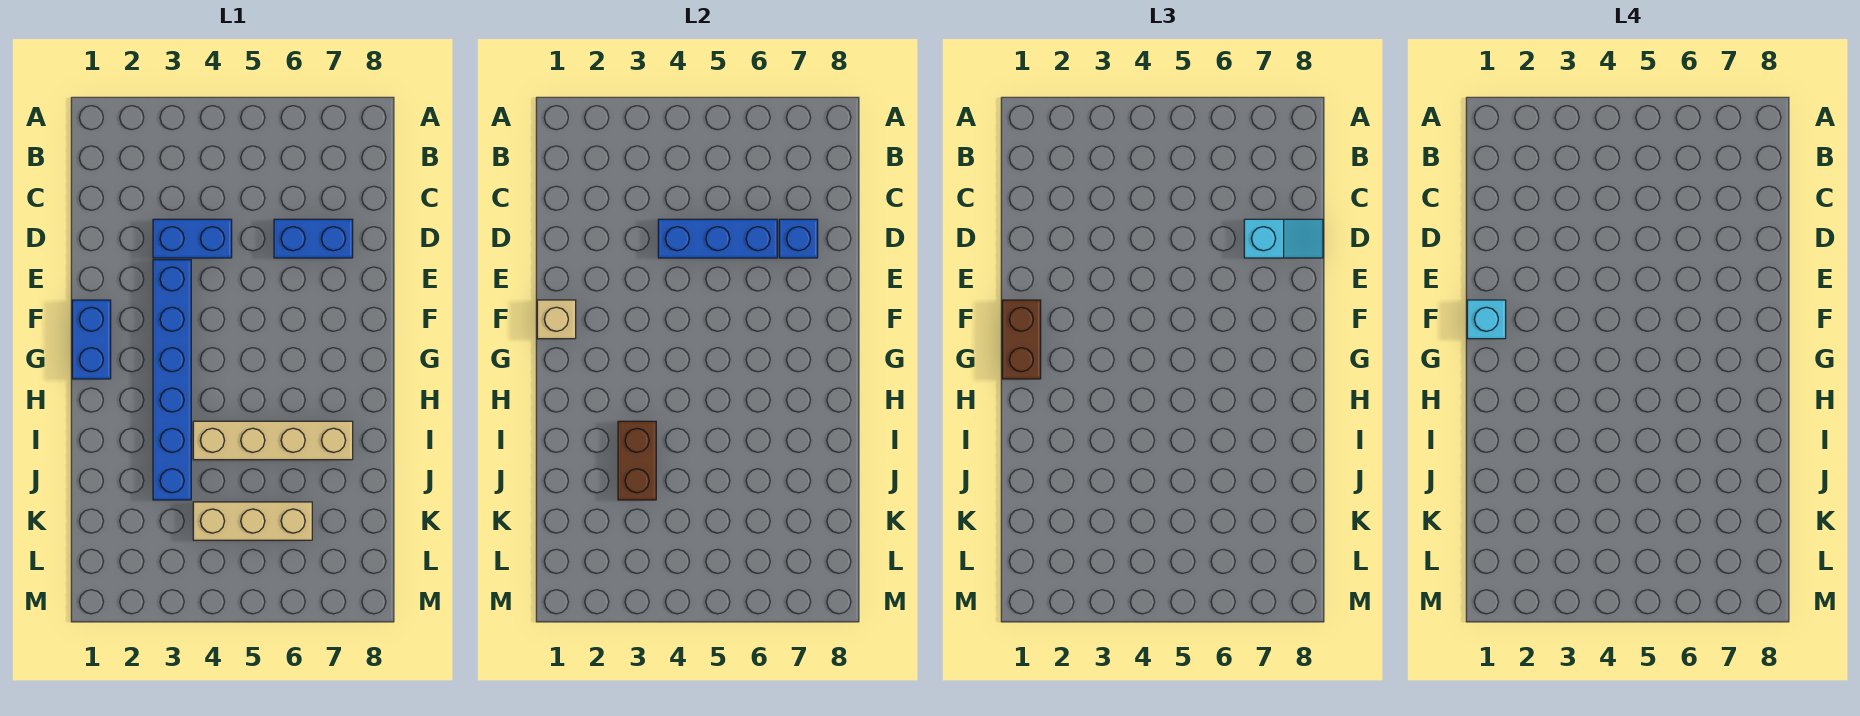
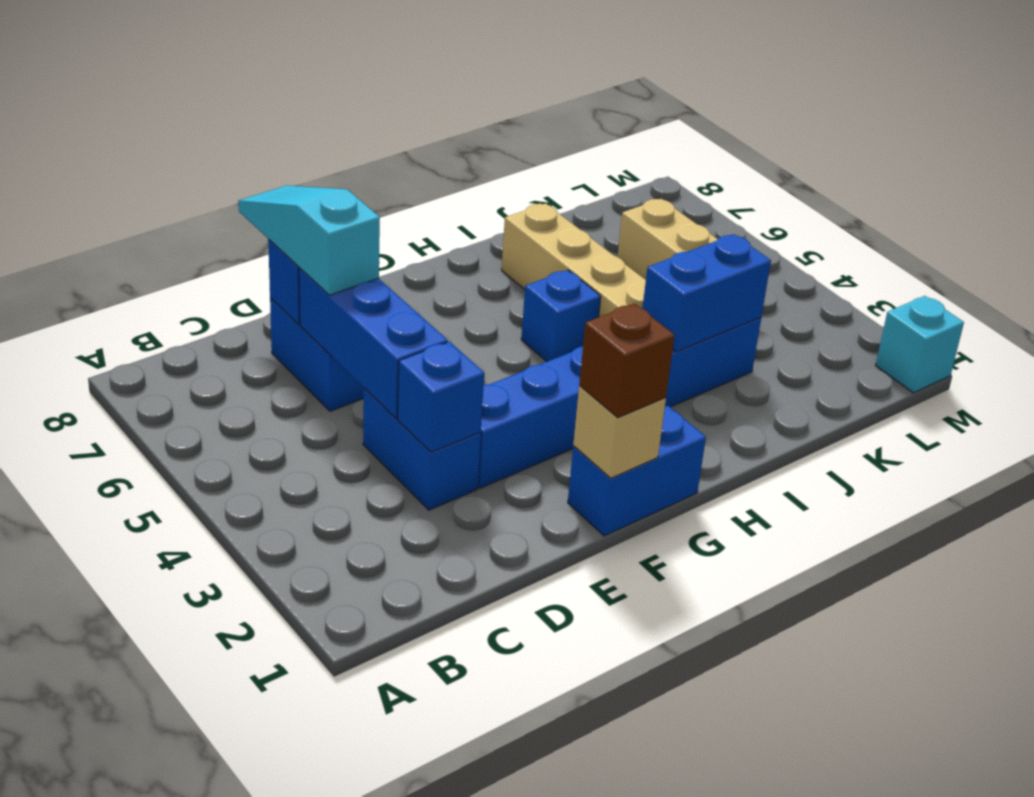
none -> blue brick D3 level 2
cyan slope D7:D8 level 3 top 7 -> cyan slope D6:D8 level 3 top 6
brown brick F1:G1 level 3 -> brown brick F1 level 3
cyan brick F1 level 4 -> cyan brick M1 level 1
none -> blue brick H5 level 1
brown brick I3:J3 level 2 -> blue brick I3:J3 level 2

